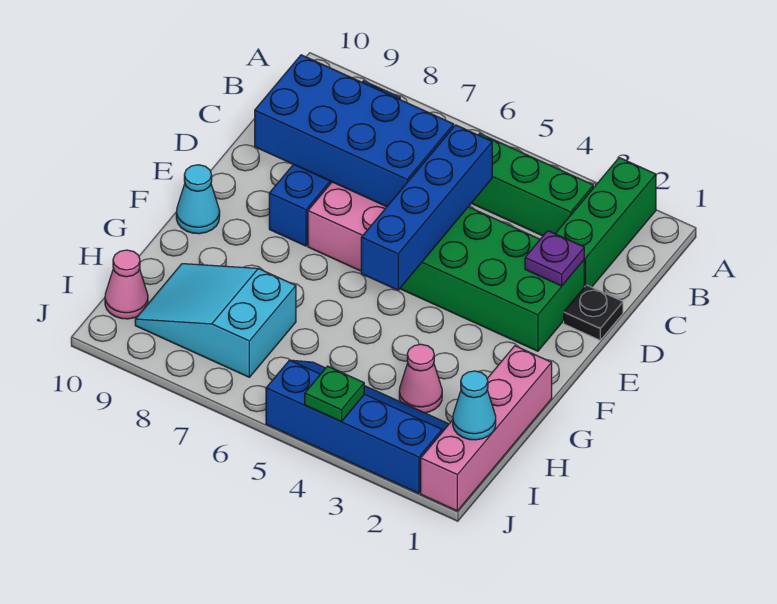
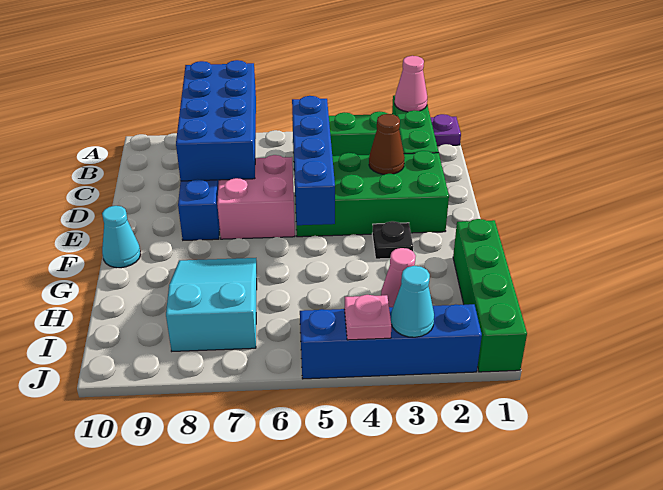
blue brick C6:D9 level 2 -> blue brick A7:D8 level 2
black plate D1 level 1 -> black plate F3 level 1
purple plate D2 level 2 -> purple plate A1 level 1
none -> brown cone D3 level 2
pink brick G1:J1 level 1 -> green brick G1:J1 level 1
cyan slope H7:I9 level 1 top 7 -> cyan slope G7:I8 level 1 top I
cyan cone I1 level 2 -> cyan cone J3 level 2
pink cone I10 level 1 -> pink cone A2 level 2
green plate J4 level 2 -> pink plate J4 level 2

